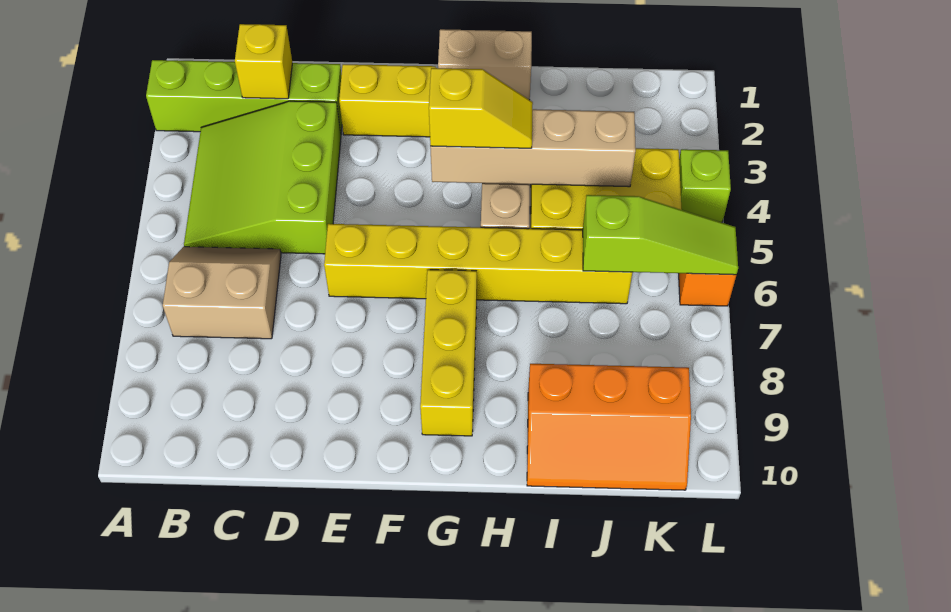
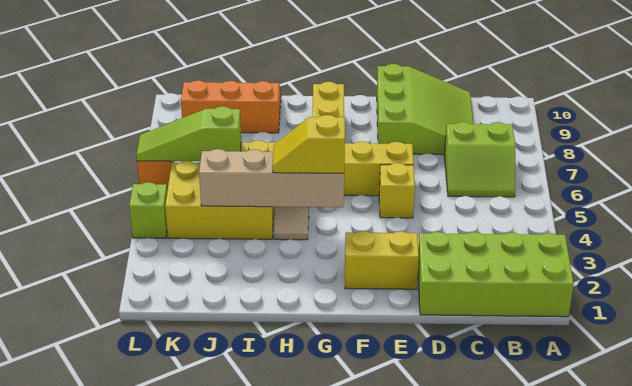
lime brick A2:D2 level 1 -> lime brick A1:D2 level 1
lime slope B3:D5 level 1 top D -> lime slope C8:E10 level 1 top E
tan slope B6:C7 level 1 top 7 -> lime slope B6:C7 level 1 top 7
yellow brick C2 level 2 -> yellow brick E5 level 1
tan brick G1:H1 level 1 -> none

